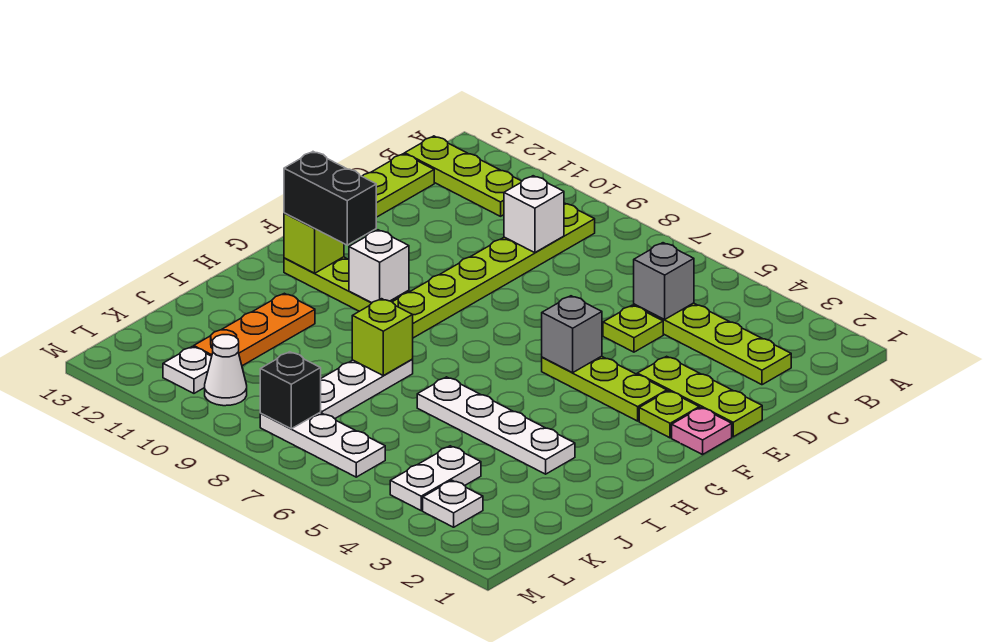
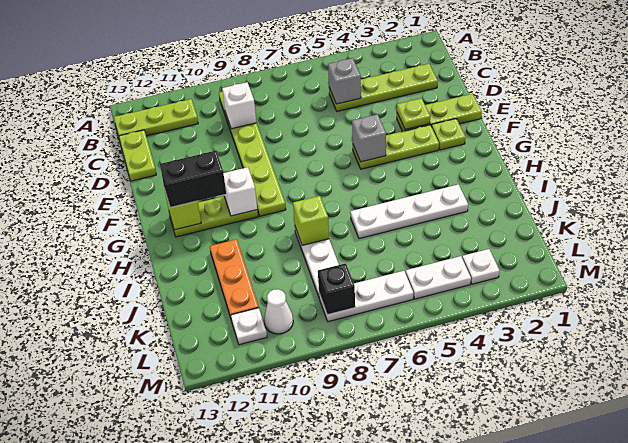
lime plate D5 level 1 -> lime plate E3 level 2
pink plate F1 level 1 -> none
white plate K4:L4 level 1 -> white plate L4:L5 level 1

